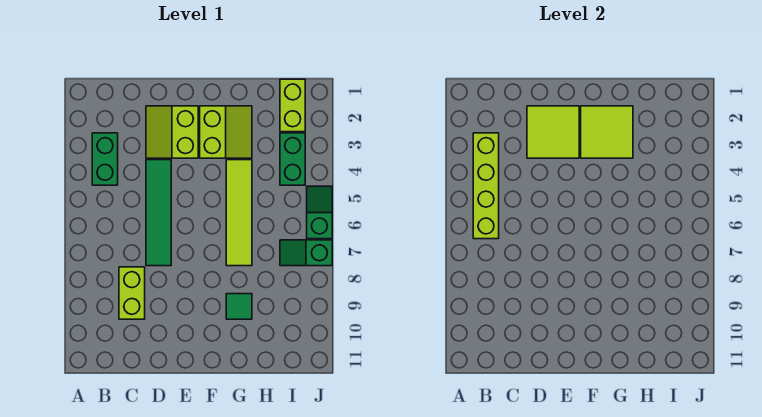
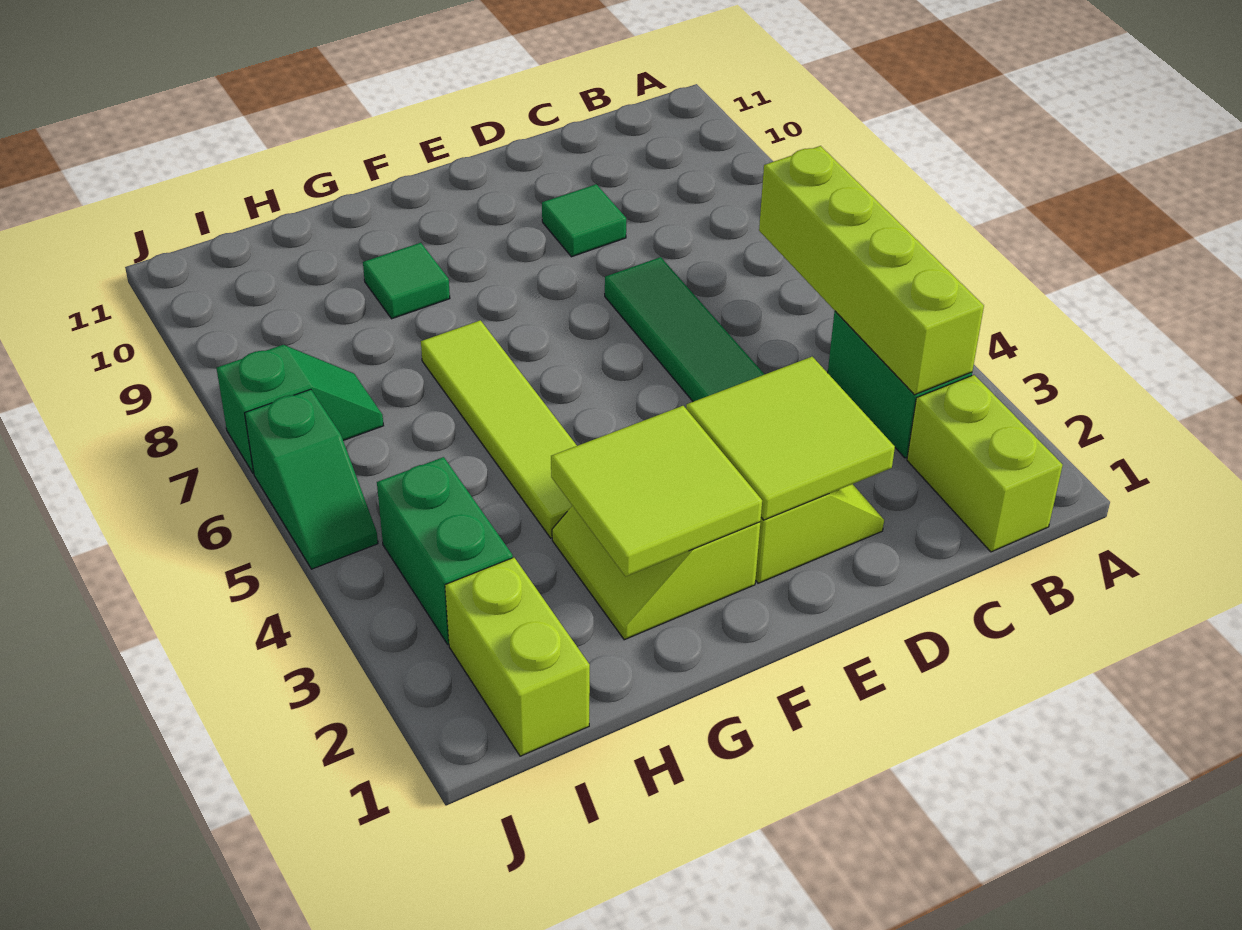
lime brick C8:C9 level 1 -> lime brick B1:B2 level 1
none -> green tile D9 level 1

